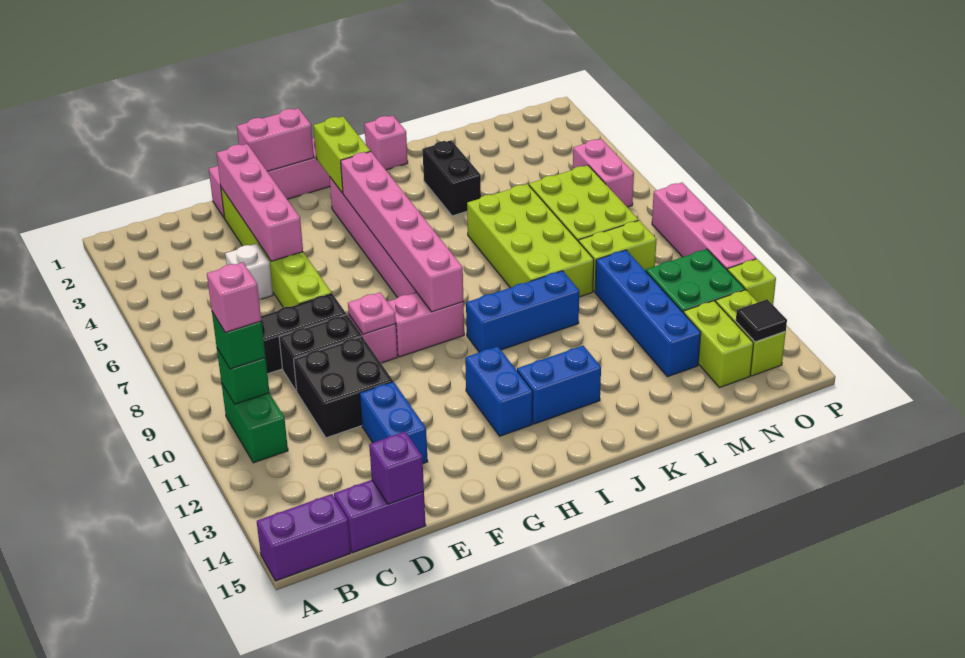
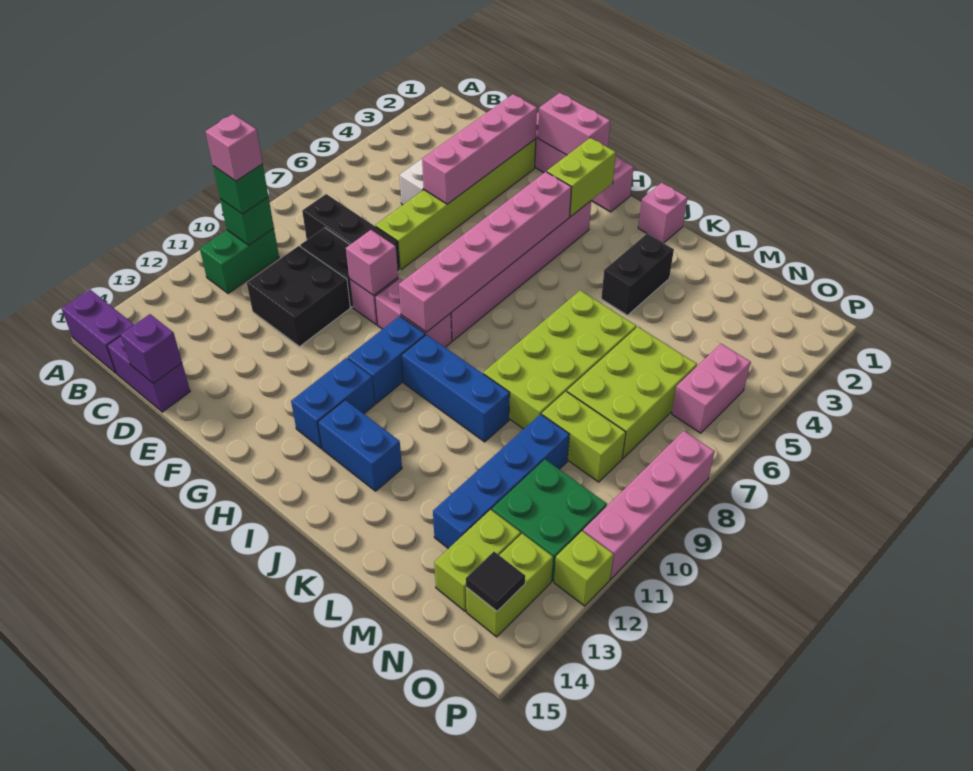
blue brick E12:E13 level 1 -> blue brick H10:H11 level 1
pink plate F9 level 2 -> pink brick F9 level 2

